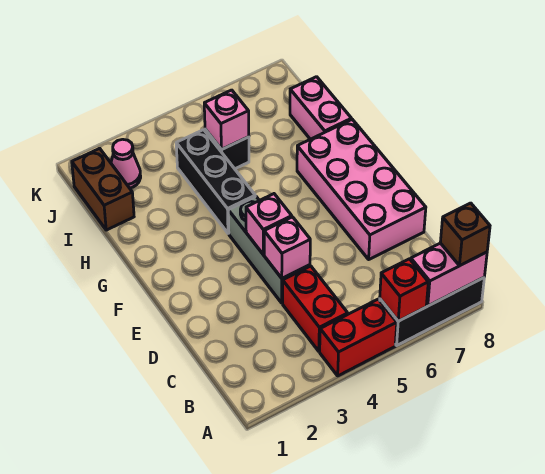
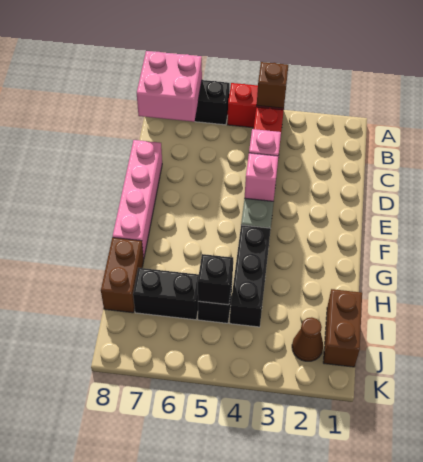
red brick A6 level 2 -> none
pink brick A7:A8 level 2 -> pink brick A7:B8 level 2
brown brick A8 level 3 -> brown brick A4 level 2
pink brick D7:G8 level 1 -> pink brick D8:G8 level 1
pink brick H8:I8 level 1 -> brown brick H8:I8 level 1
pink brick I5 level 2 -> black brick I5 level 2
none -> black brick I6:I7 level 1
pink cone J2 level 1 -> brown cone J2 level 1

